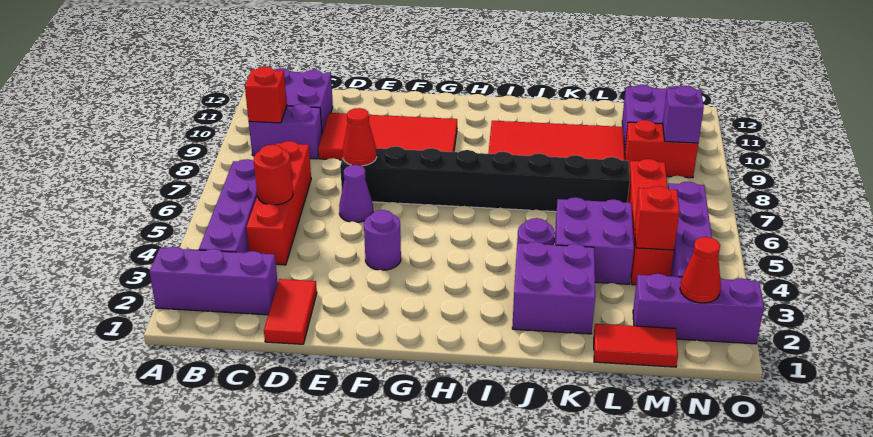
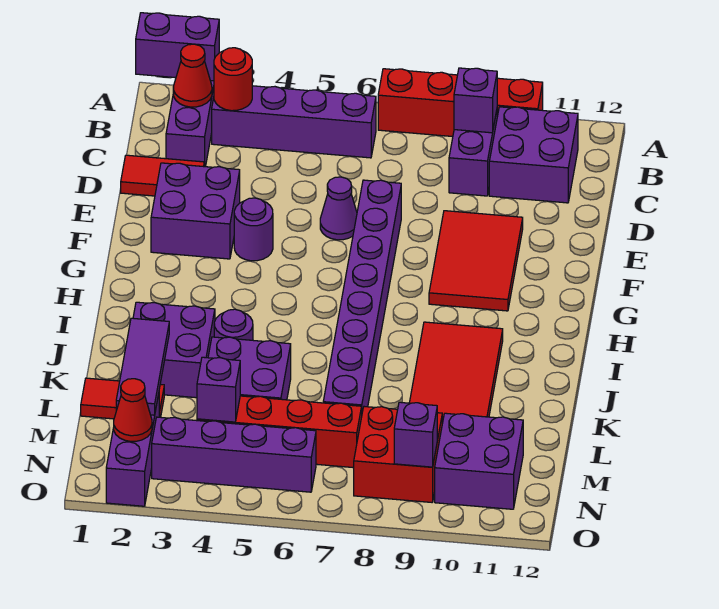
none -> purple brick A1:A2 level 2
red brick B9 level 2 -> purple brick B9 level 2
red brick C4:C7 level 1 -> red brick A7:A10 level 1
red round brick C5 level 2 -> red round brick B3 level 2
red tile D9:G10 level 1 -> red tile E9:G10 level 1
none -> purple brick E2:F3 level 1
black brick E7:L7 level 1 -> purple brick E7:L7 level 1
red cone E7 level 2 -> red cone B2 level 2
none -> purple tile K2:M2 level 2
red tile L1:M1 level 1 -> red tile L1:L2 level 1
red brick M4 level 2 -> purple brick M4 level 2
red brick M9:N9 level 1 -> red brick M8:N9 level 1

